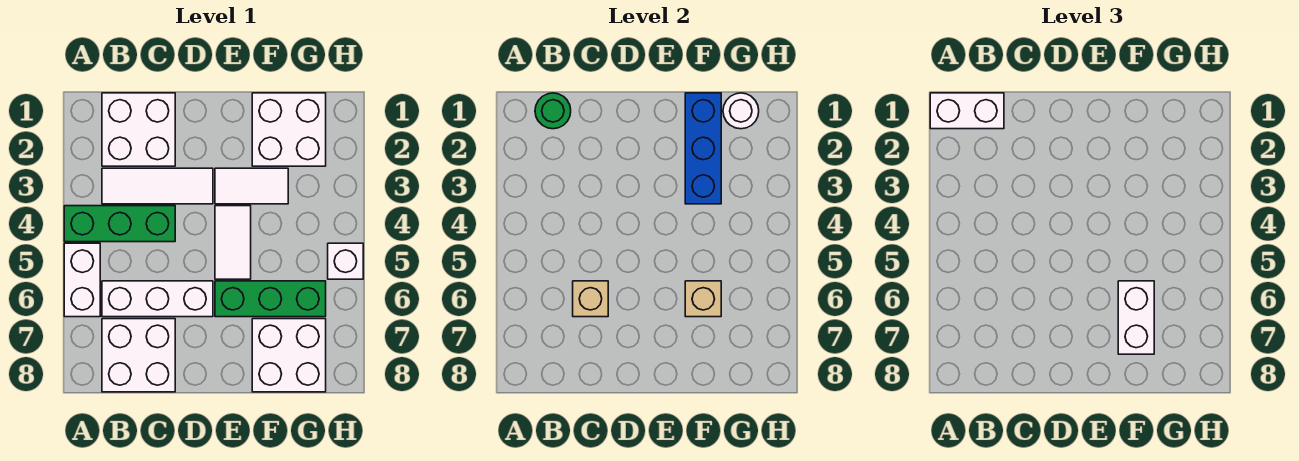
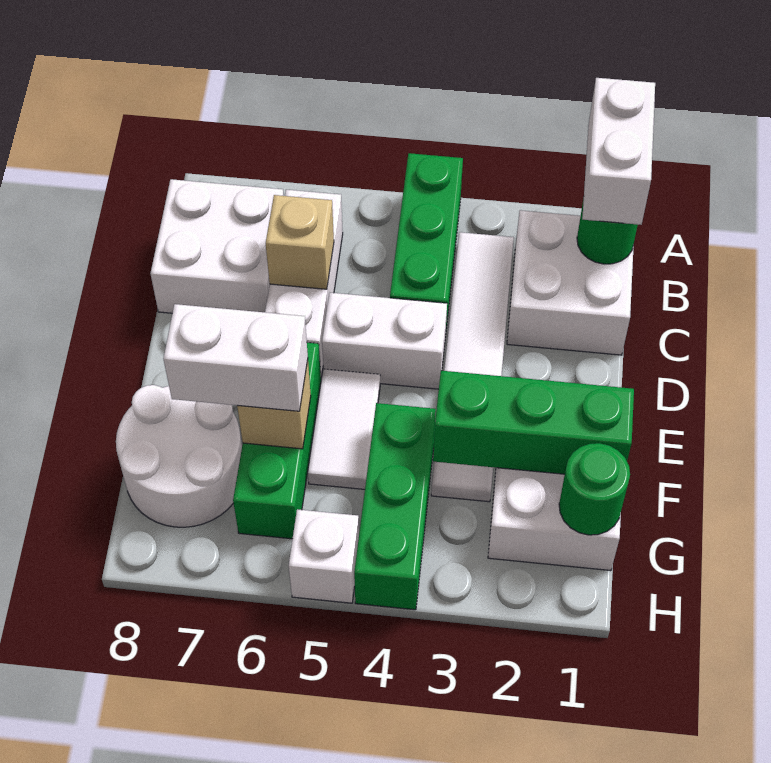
white brick A5:A6 level 1 -> white brick D4:D5 level 1
white tile E4:E5 level 1 -> white tile E5:F5 level 1
blue brick F1:F3 level 2 -> green brick F1:F3 level 2
none -> green brick F4:H4 level 1
white brick F7:G8 level 1 -> white round brick F7:G8 level 1
white round brick G1 level 2 -> green round brick G1 level 2

